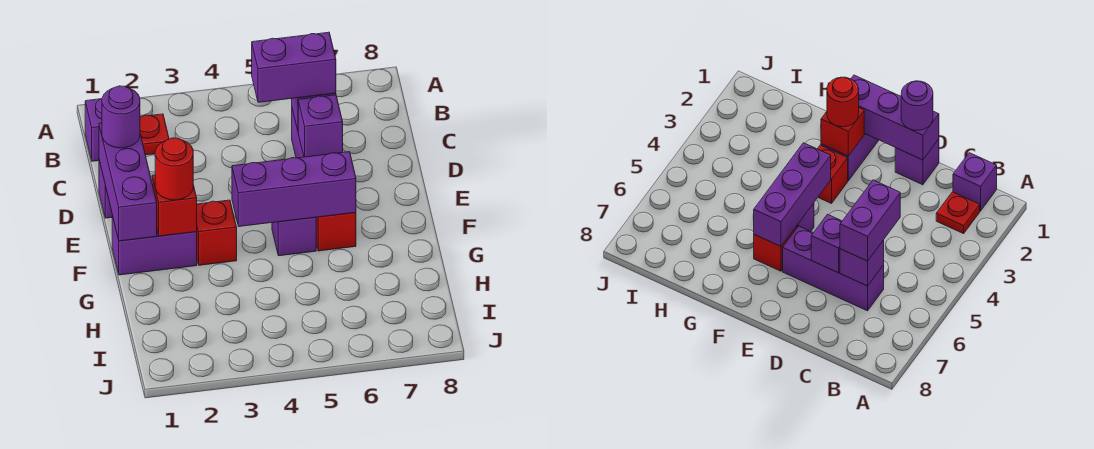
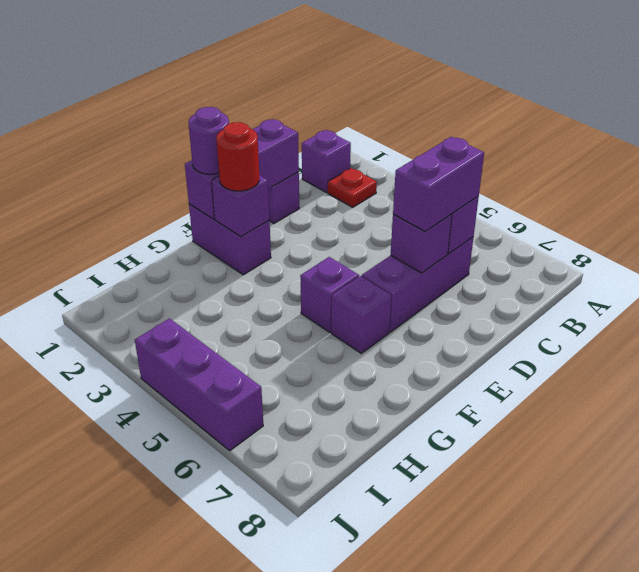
purple brick C5:C6 level 3 -> purple brick C6:D6 level 3
purple round brick D1 level 3 -> purple round brick F1 level 3
red brick F2 level 2 -> purple brick F2 level 2
red brick F3 level 1 -> none
purple brick F4:F6 level 2 -> purple brick J4:J6 level 1
red brick F6 level 1 -> purple brick F6 level 1

